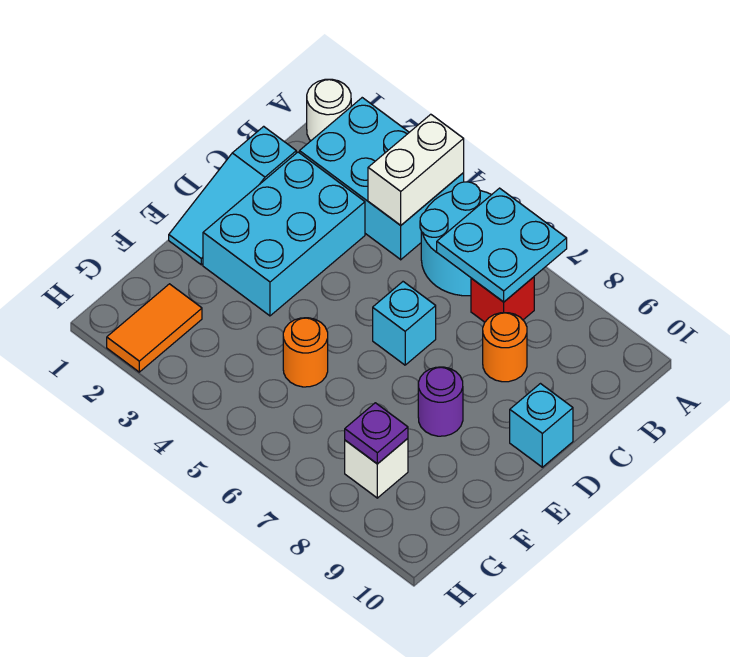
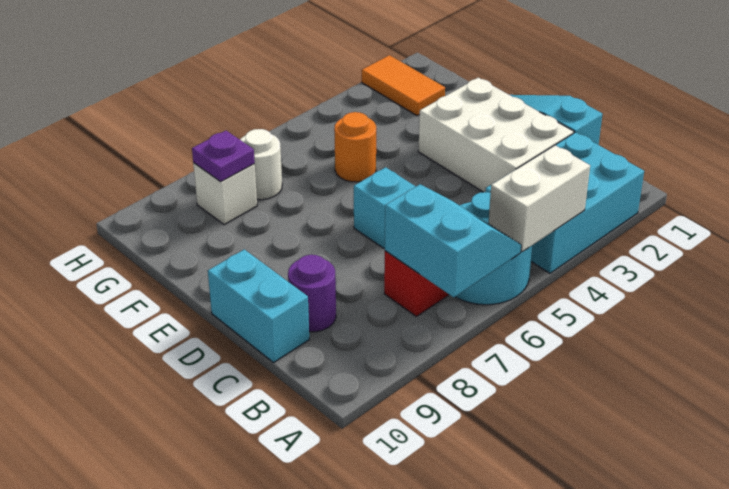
white round brick A1 level 1 -> white round brick G7 level 1
white brick A4:B4 level 2 -> white brick A4:A5 level 2
cyan plate A6:B7 level 2 -> cyan slope A6:B7 level 2 top 7
cyan brick C2:E3 level 1 -> white brick C2:E3 level 1
orange round brick C8 level 1 -> none
cyan brick D10 level 1 -> cyan brick C10:D10 level 1
purple round brick E8 level 1 -> purple round brick C9 level 1

